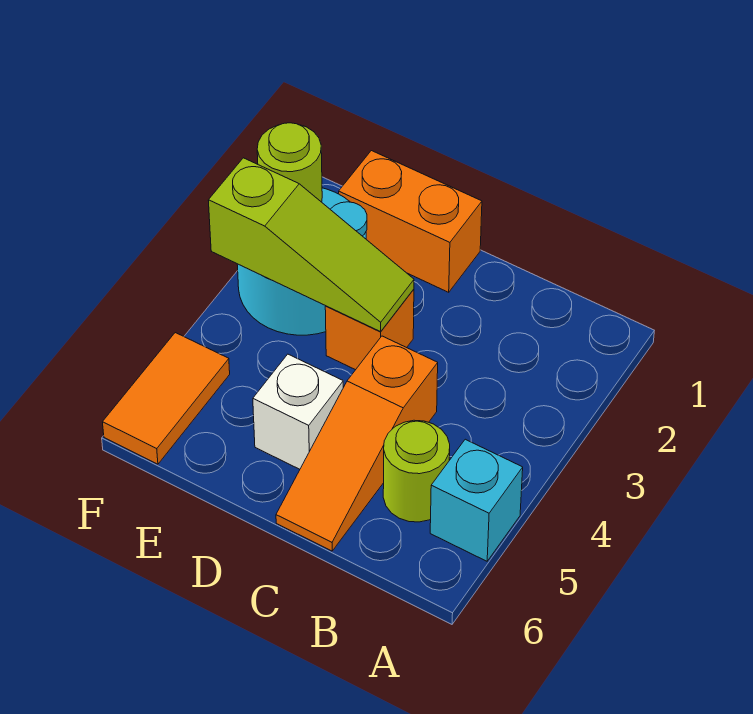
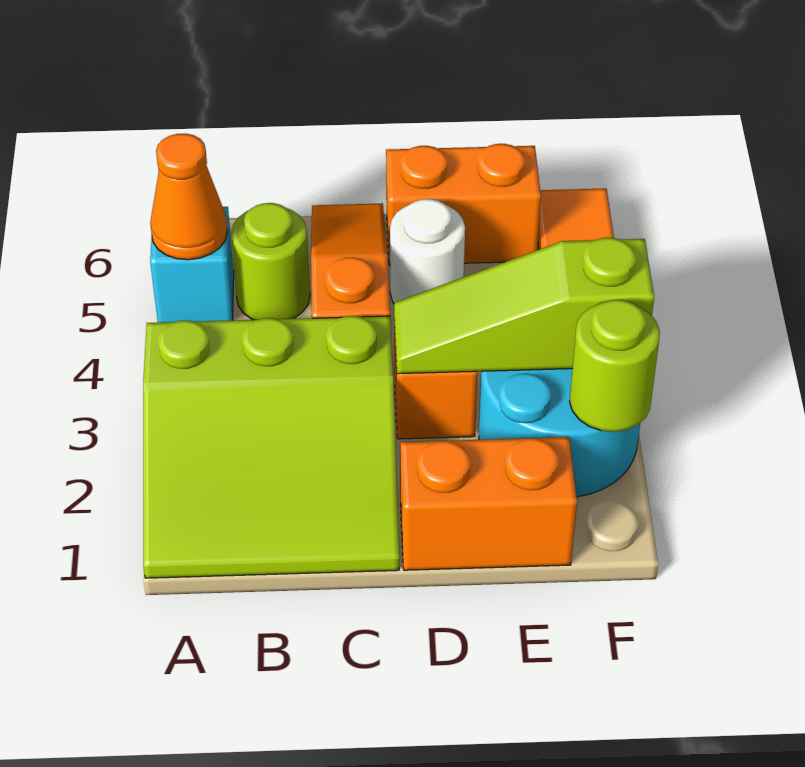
none -> lime slope A1:C3 level 1 top 3
none -> orange cone A5 level 2
white brick D5 level 1 -> white round brick D5 level 1
none -> orange brick D6:E6 level 1

